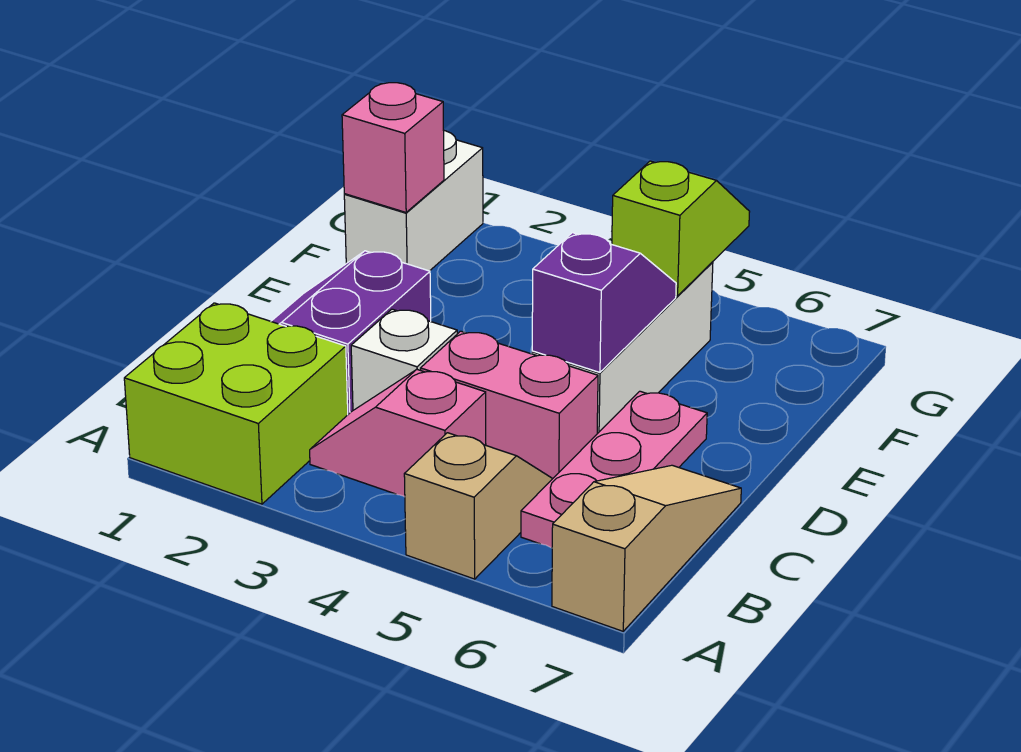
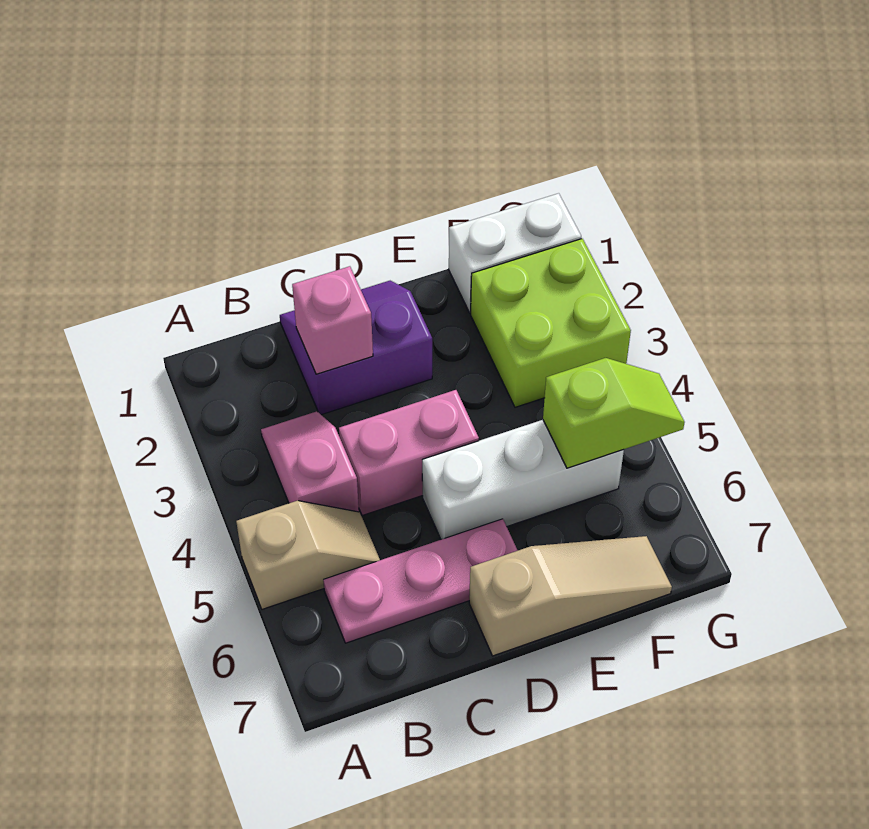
lime brick A1:B2 level 1 -> lime brick F2:G3 level 1
tan slope A7:C7 level 1 top A -> tan slope D7:F7 level 1 top D
white brick C3 level 1 -> none
pink brick C4:C5 level 1 -> pink brick C4:D4 level 1
purple slope D5:E5 level 2 top D -> none
pink brick F1 level 2 -> pink brick C2 level 2

